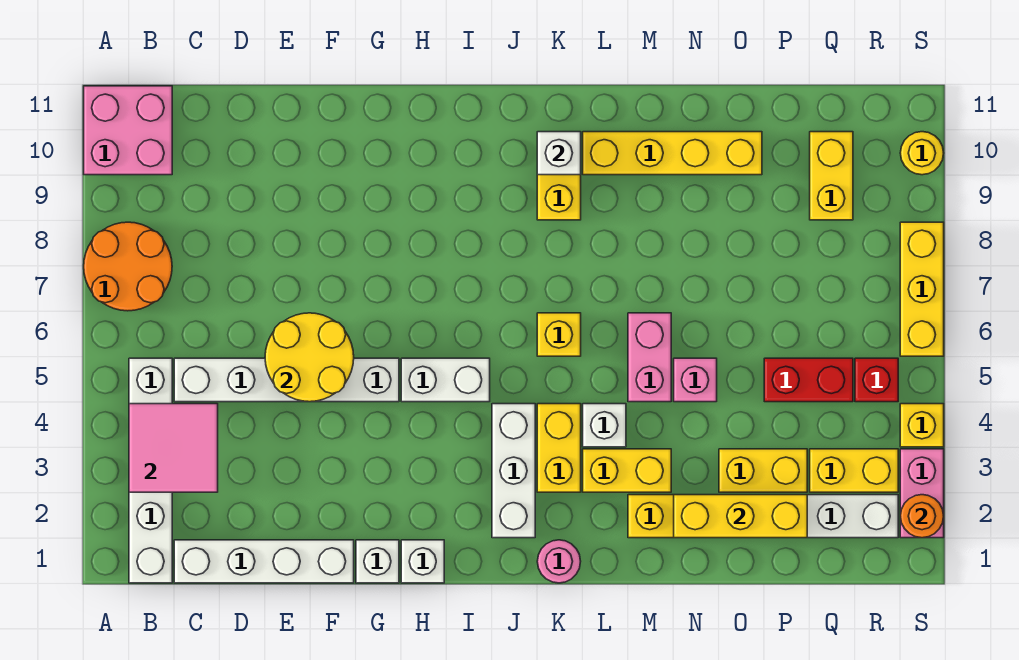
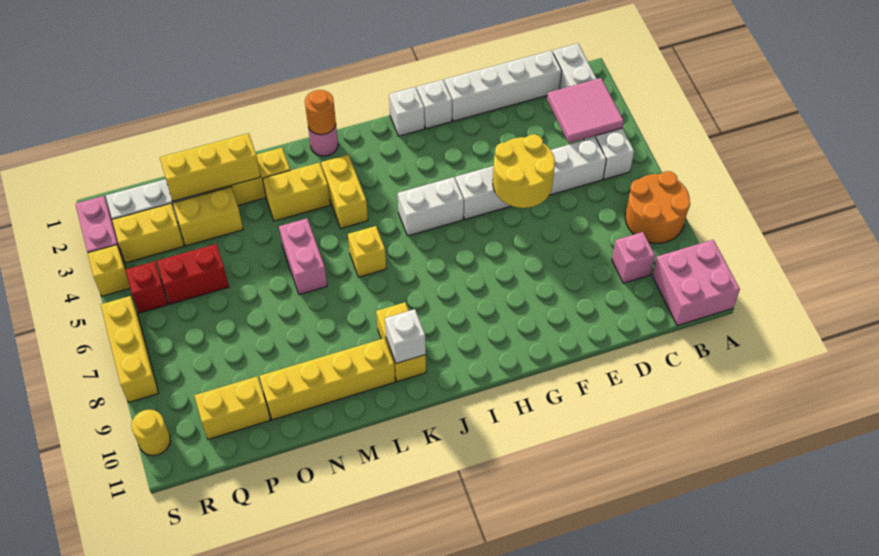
white brick J2:J4 level 1 -> none
white brick L4 level 1 -> none
pink brick N5 level 1 -> pink brick C9 level 1
yellow brick Q9:Q10 level 1 -> yellow brick P10:Q10 level 1
orange round brick S2 level 2 -> orange round brick K1 level 2

